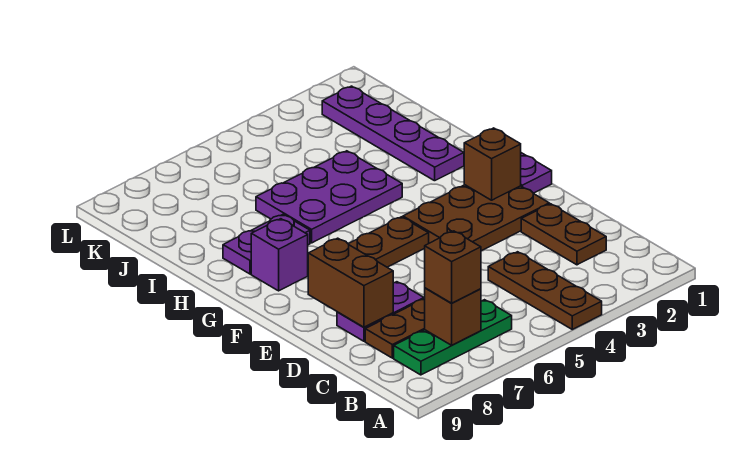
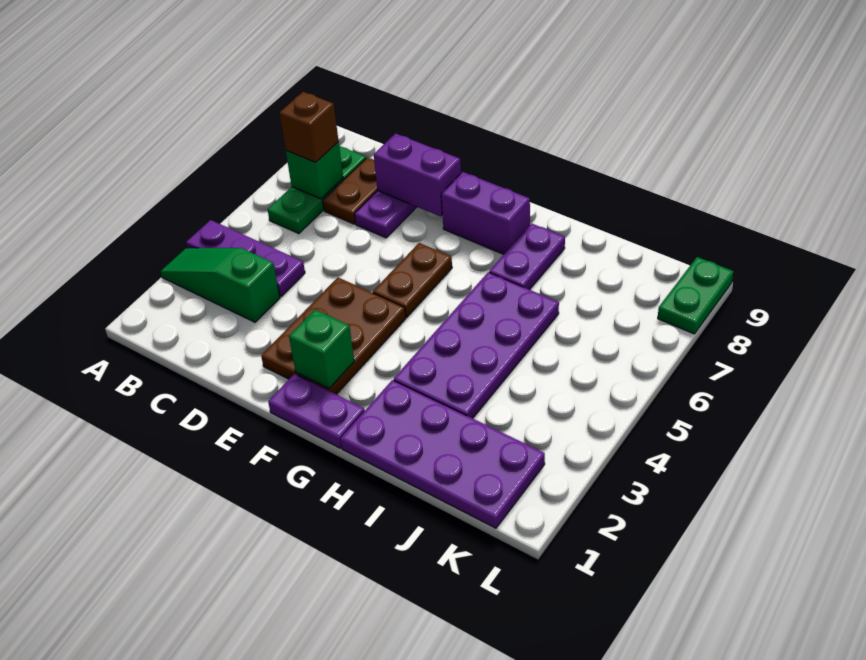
none -> green slope A3:C3 level 1 top C
brown plate A4:C4 level 1 -> purple plate A4:C4 level 1
brown brick B7 level 2 -> green brick B7 level 2
brown plate C2:D2 level 1 -> none
brown brick D8:E8 level 2 -> purple brick D8:E8 level 2
brown brick F2 level 2 -> green brick F2 level 2
purple brick G8 level 1 -> purple brick F8:G8 level 1
purple plate H2:K2 level 1 -> purple plate H1:K2 level 1
purple plate H4:I6 level 1 -> purple plate H3:I6 level 1
none -> green plate L8:L9 level 1

